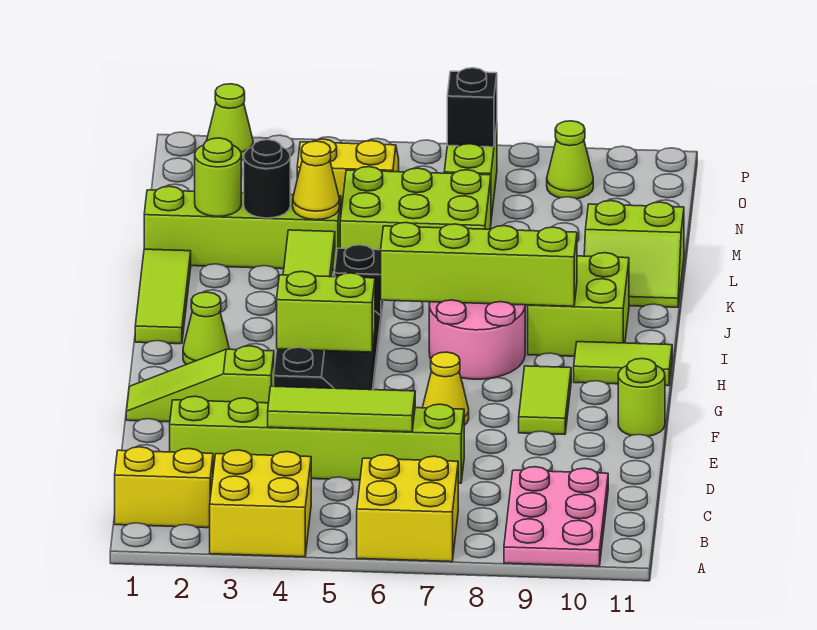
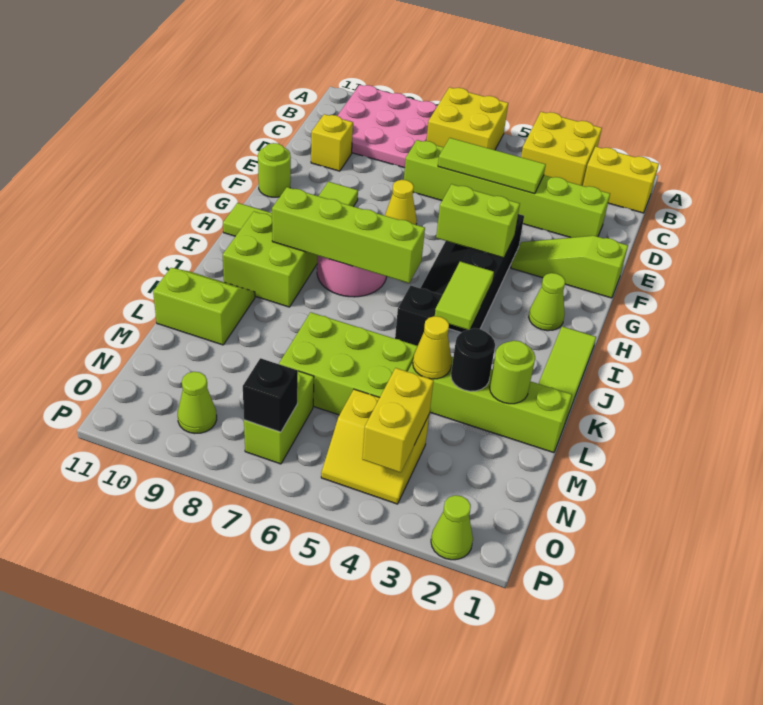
pink plate A9:C10 level 1 -> pink plate A8:C10 level 1
none -> yellow brick D10 level 1
lime slope F1:F3 level 1 top 3 -> lime slope F1:F3 level 1 top 1
none -> yellow brick N4:O4 level 2

